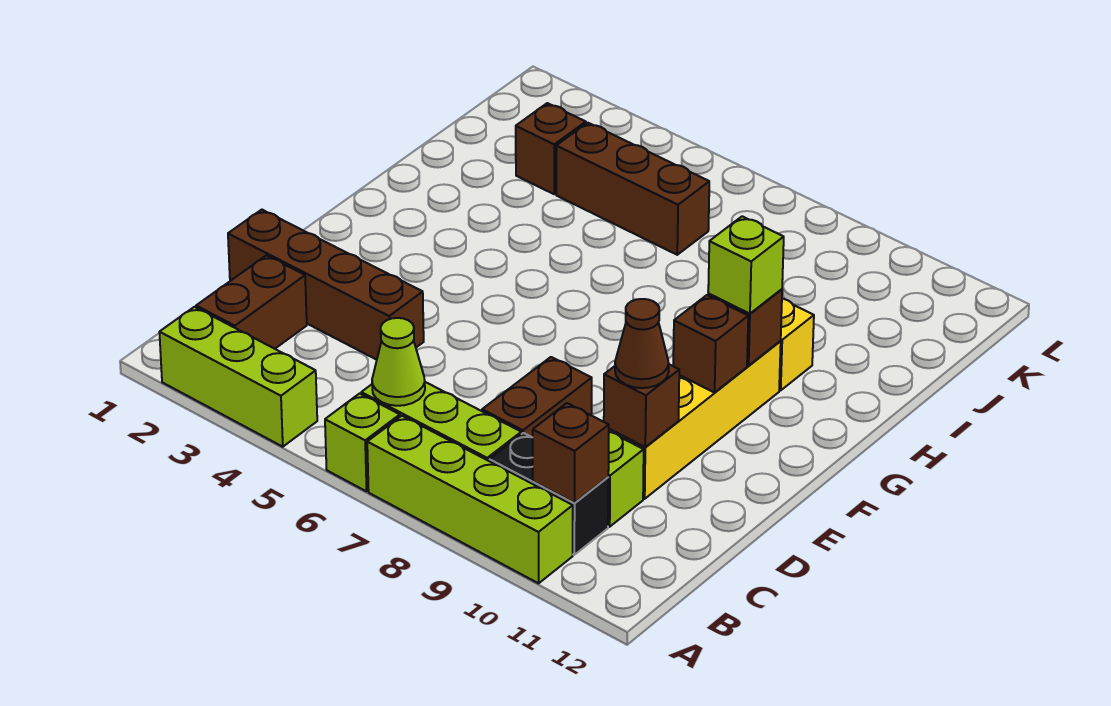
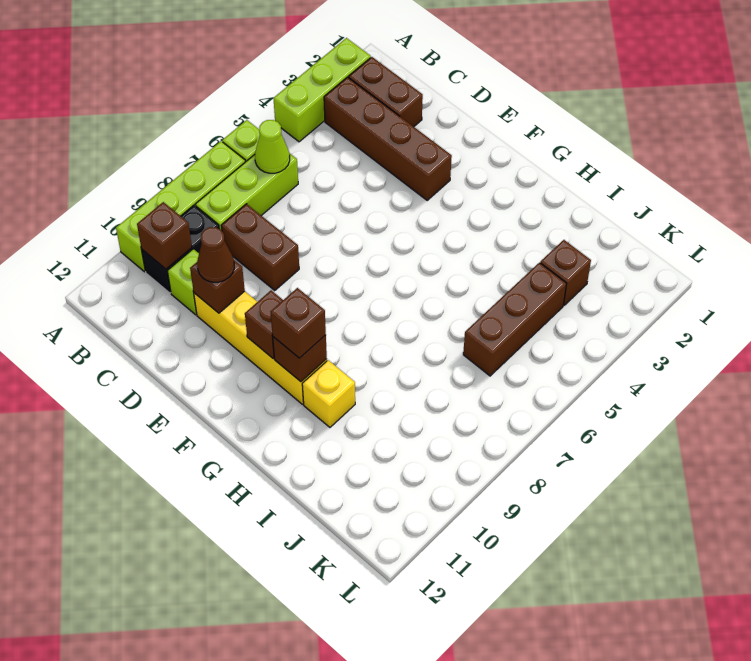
brown brick D1:D4 level 1 -> brown brick B3:E3 level 1
lime brick G10 level 3 -> brown brick G10 level 3

